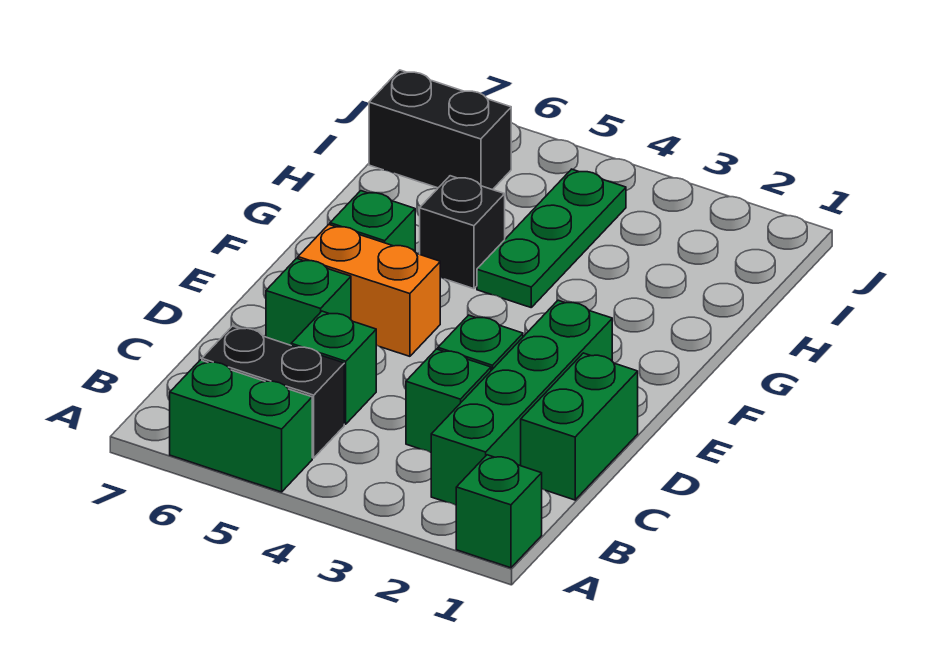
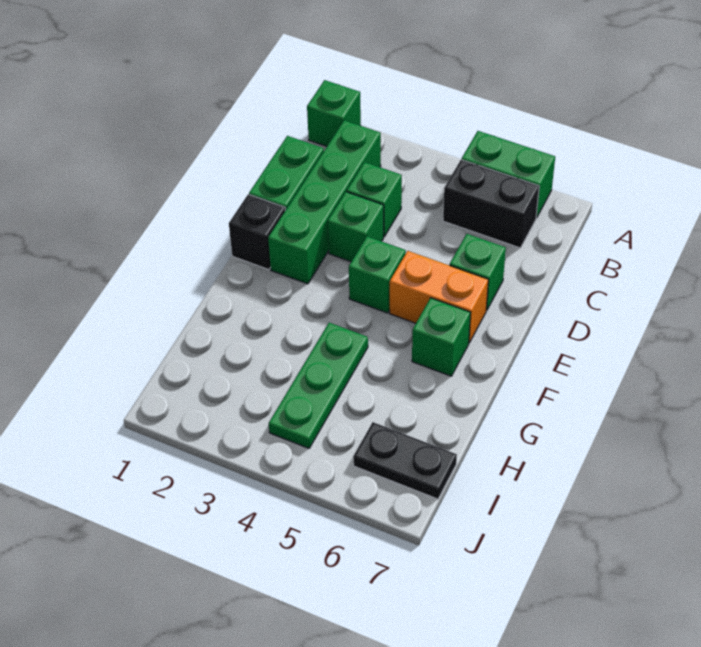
green brick C5 level 1 -> green brick E4 level 1
black brick G5 level 1 -> black brick E1 level 1
black brick I6:I7 level 1 -> black plate I6:I7 level 1

